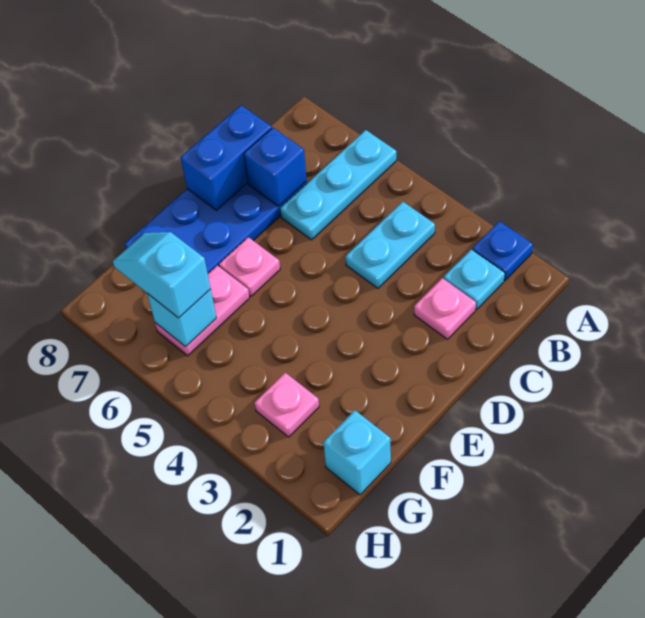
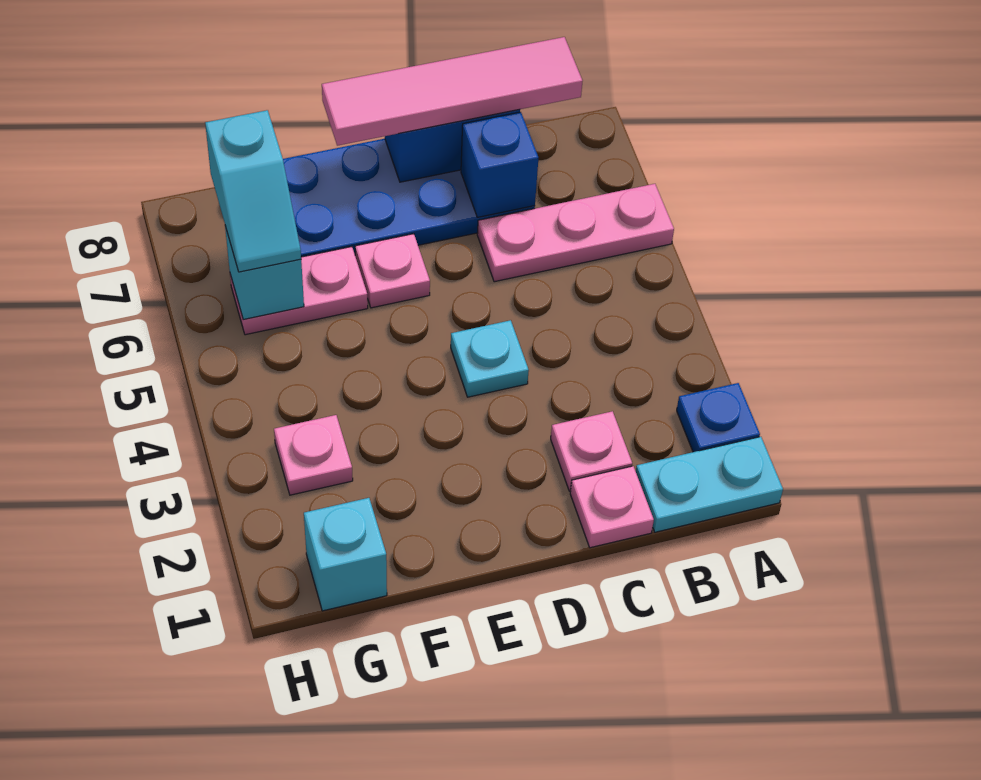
cyan plate A6:C6 level 1 -> pink plate A6:C6 level 1
cyan plate B2 level 1 -> cyan plate D4 level 1
cyan plate B4:C4 level 1 -> cyan plate A1:B1 level 1
none -> pink tile B8:E8 level 3
none -> pink plate C1 level 1
cyan slope G6:G7 level 3 top 6 -> cyan slope G6:G7 level 3 top 7

